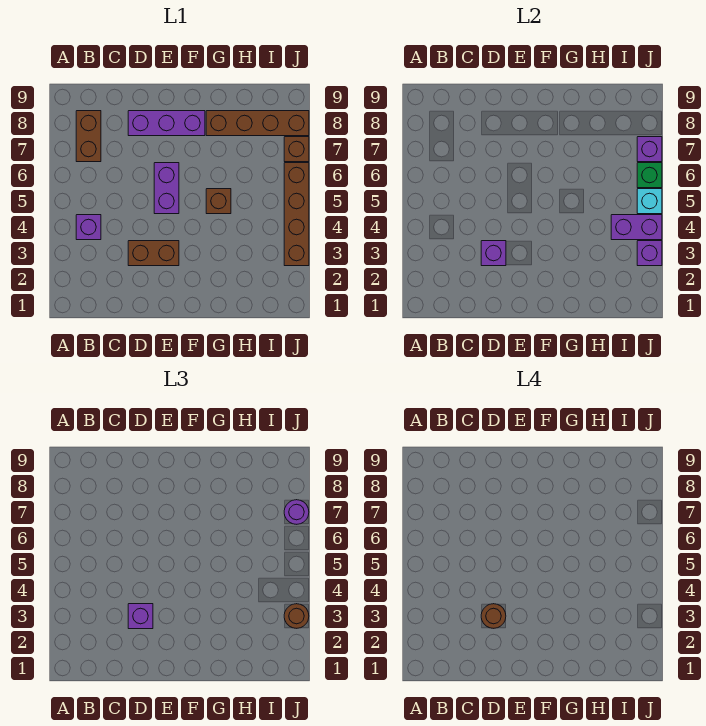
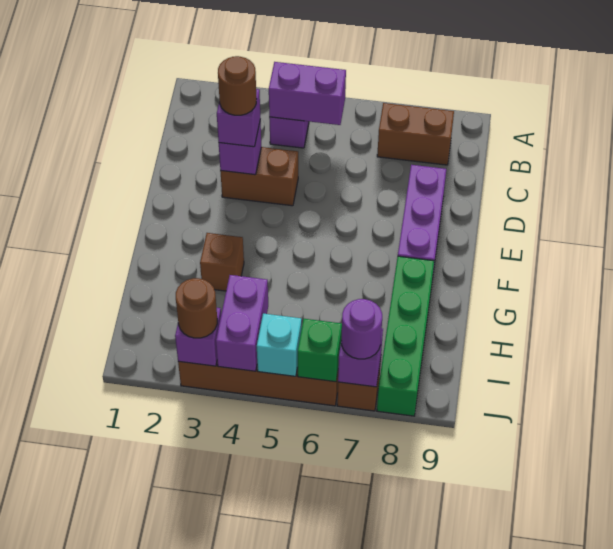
brown brick D3:E3 level 1 -> brown brick D3:D4 level 1
purple brick E5:E6 level 1 -> purple brick B4:B5 level 2
brown brick G5 level 1 -> brown brick G3 level 1
brown brick G8:J8 level 1 -> green brick G8:J8 level 1

